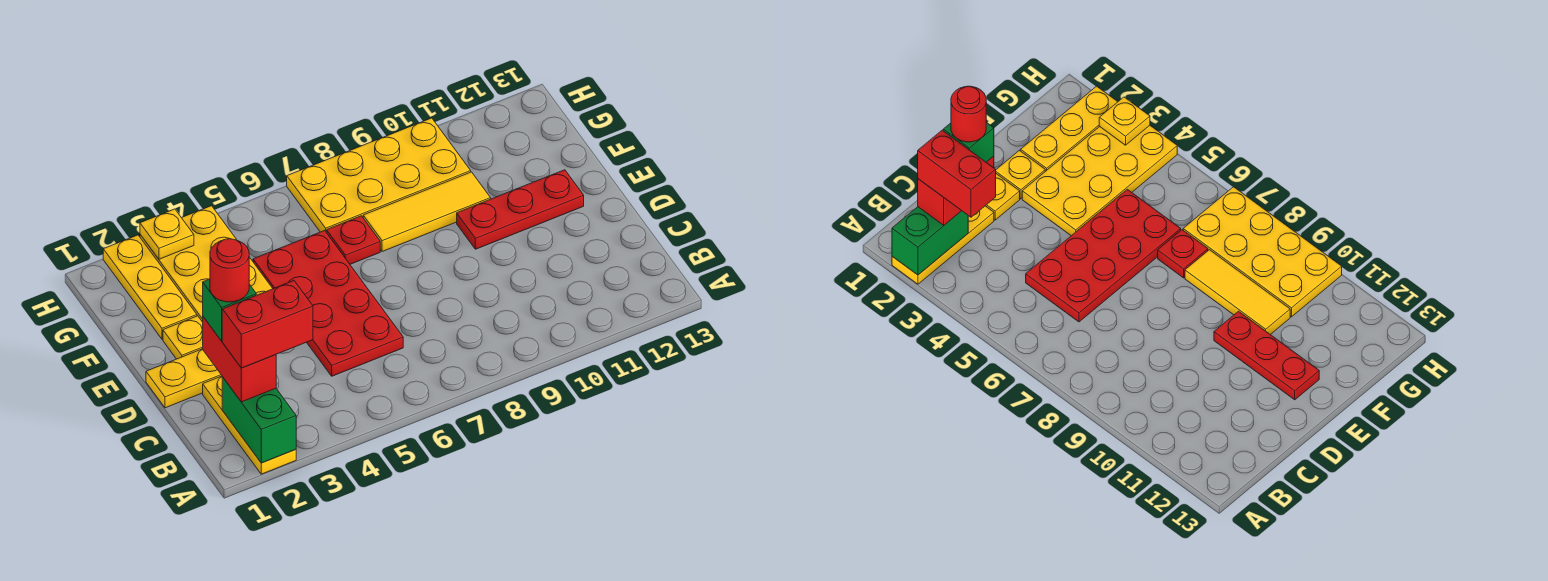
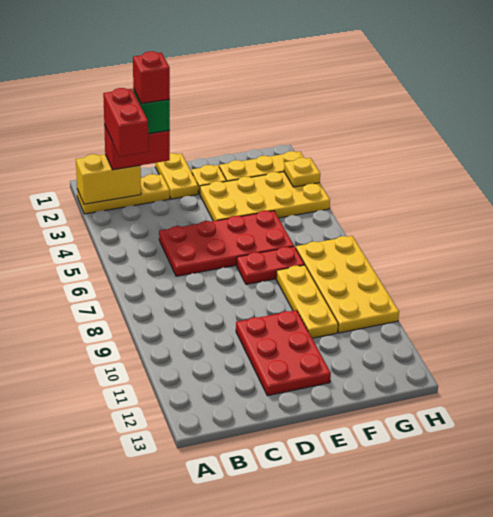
green brick A2:B2 level 2 -> yellow brick A2:B2 level 2
red round brick C2 level 5 -> red brick C2 level 5
red plate E10:E12 level 1 -> red plate D10:E12 level 1
red plate F7 level 1 -> red plate E7:F7 level 1
yellow tile F8:F10 level 1 -> yellow plate F8:F10 level 1

